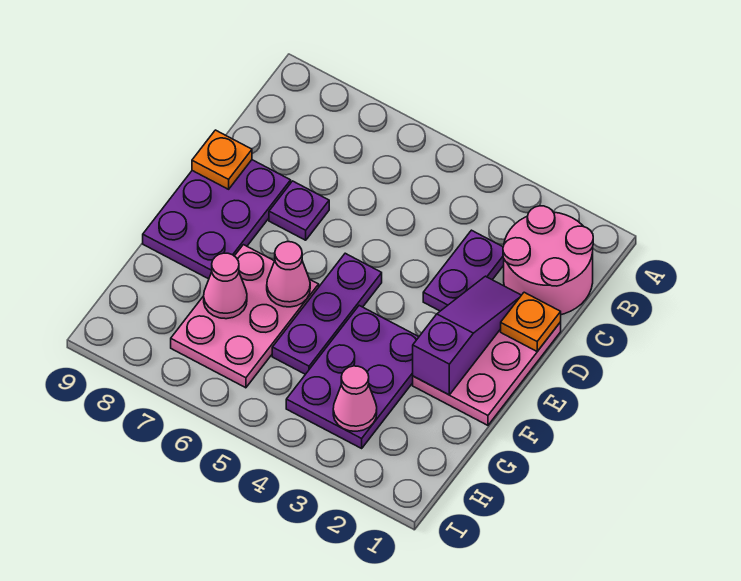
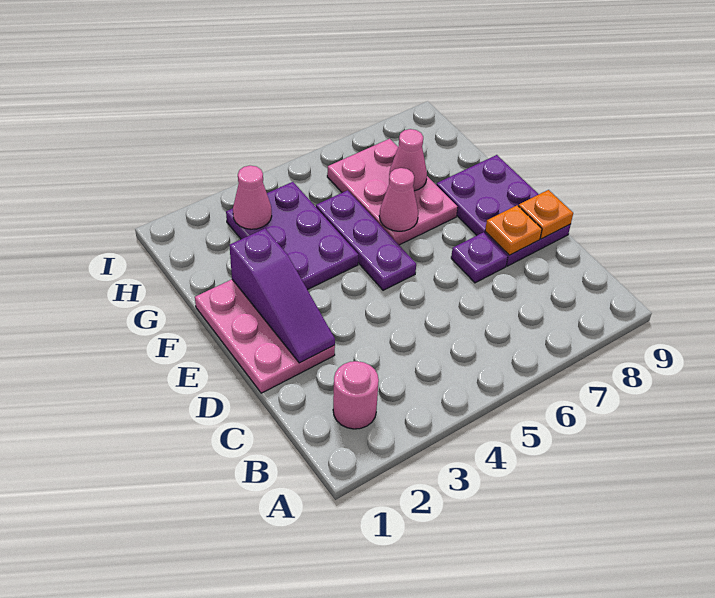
pink round brick B1:C2 level 1 -> pink round brick B2 level 1
purple plate C3:D3 level 1 -> none
orange plate D1 level 2 -> orange plate D8 level 2

